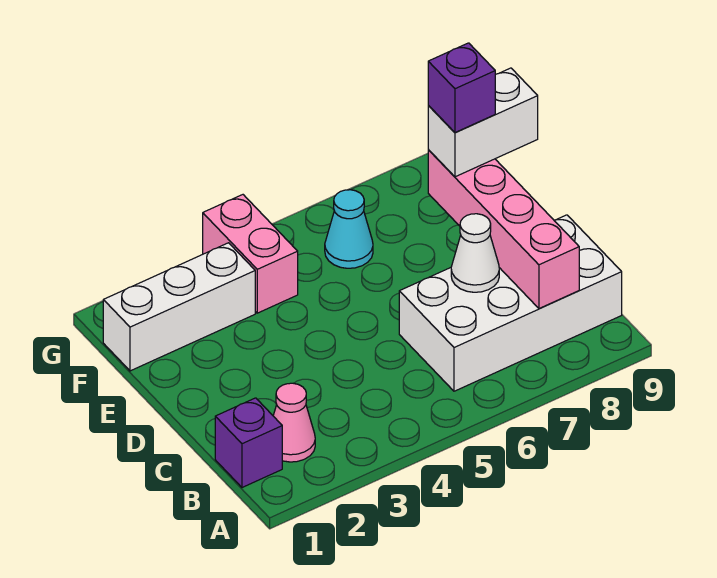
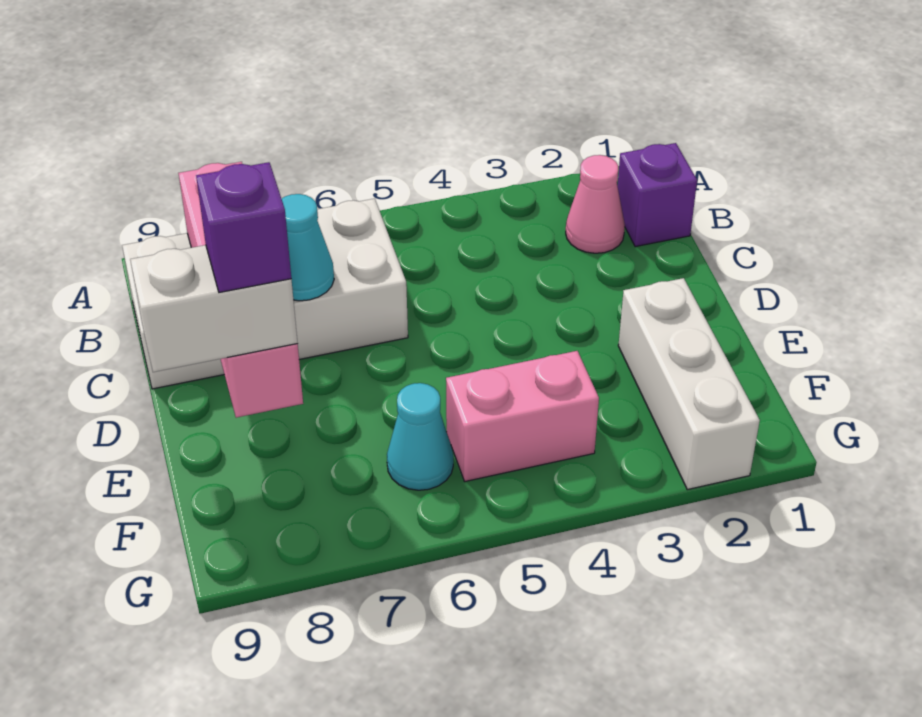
white cone C7 level 2 -> cyan cone C7 level 2
white brick F1:F3 level 1 -> white brick E2:G2 level 1
pink brick F4:G4 level 1 -> pink brick F4:F5 level 1

